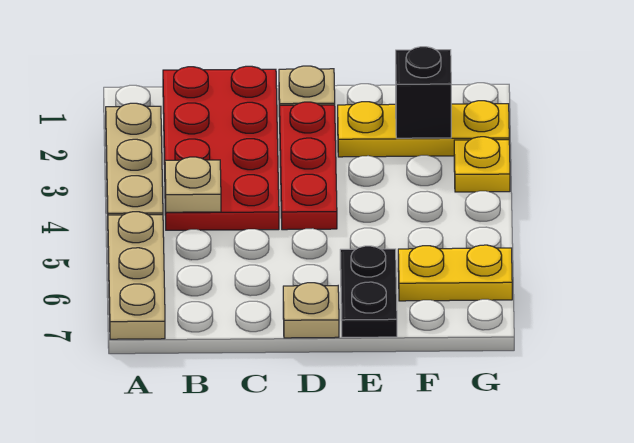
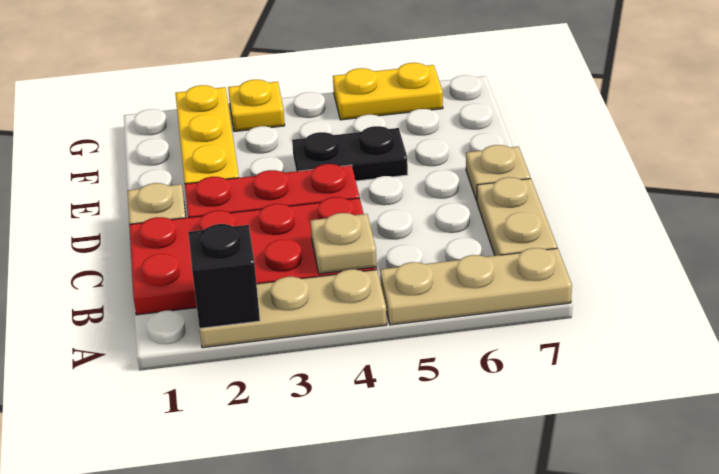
none -> tan plate B7:C7 level 1
black plate E6:E7 level 1 -> black plate E4:E5 level 1
black brick F2 level 2 -> black brick A2 level 2
yellow plate F6:G6 level 1 -> yellow plate G5:G6 level 1

